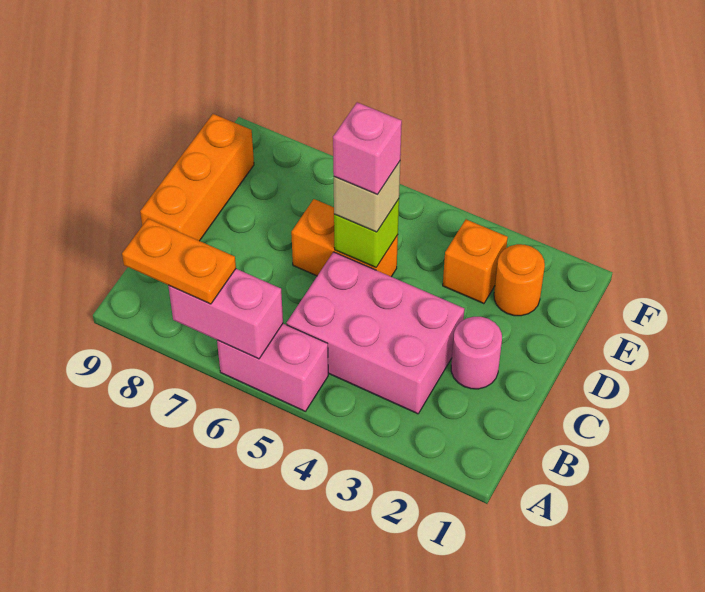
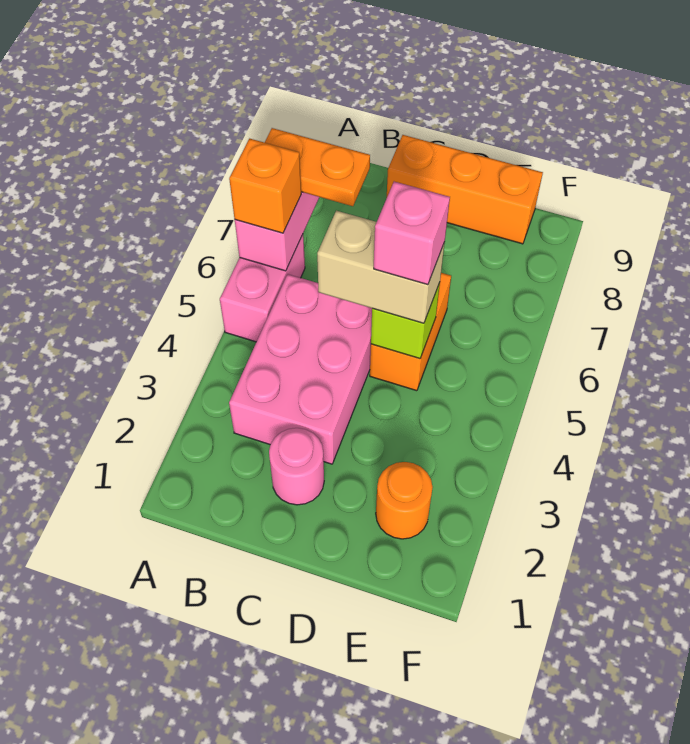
orange plate A7:A8 level 3 -> orange plate A7:B7 level 3
tan brick D5 level 3 -> tan brick C5:D5 level 3
orange brick E3 level 1 -> orange brick A6 level 3

